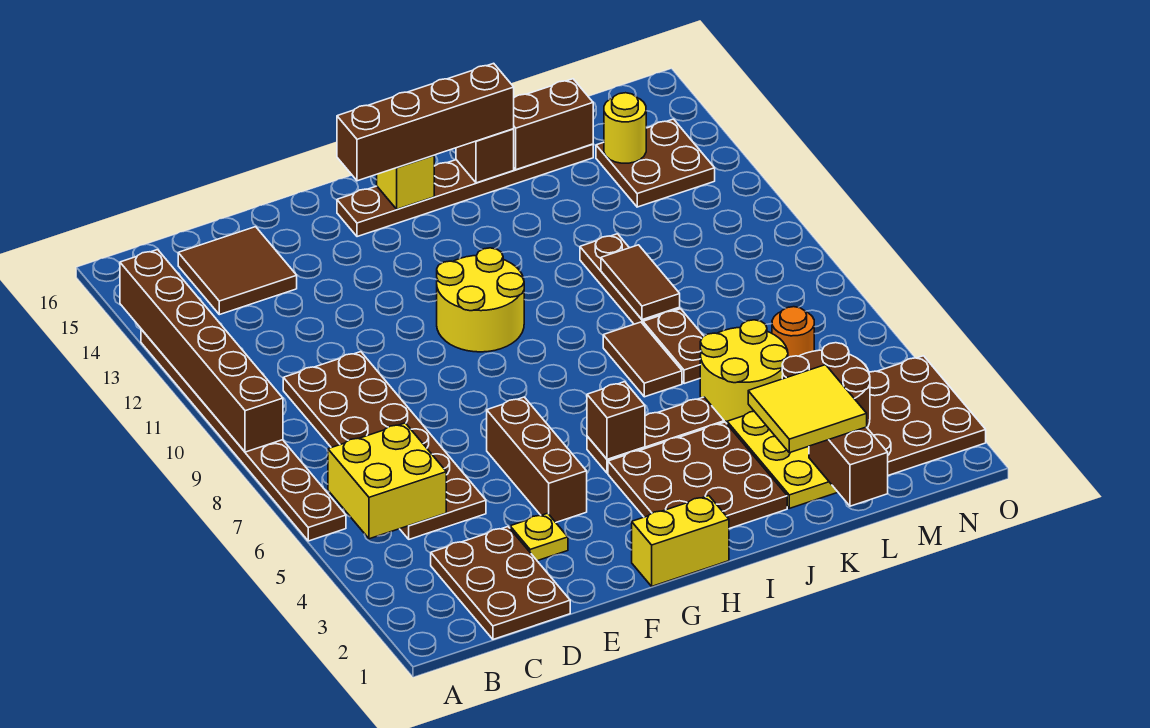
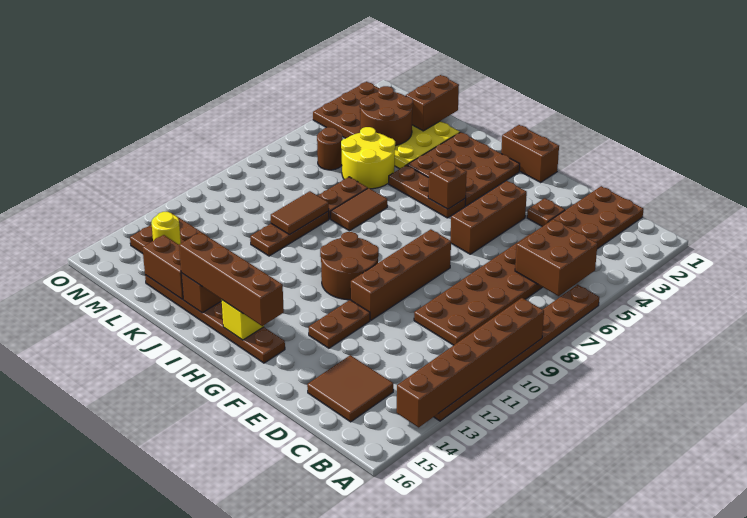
yellow brick B5:C6 level 2 -> brown brick B5:C6 level 2
yellow plate E3 level 1 -> brown plate E3 level 1
none -> brown brick F8:F11 level 1
none -> brown plate F12:F13 level 1
yellow brick G1:H1 level 1 -> brown brick G1:H1 level 1
yellow round brick G10:H11 level 1 -> brown round brick G10:H11 level 1
yellow tile K2:L3 level 3 -> none
orange round brick M6 level 1 -> brown round brick M6 level 1

